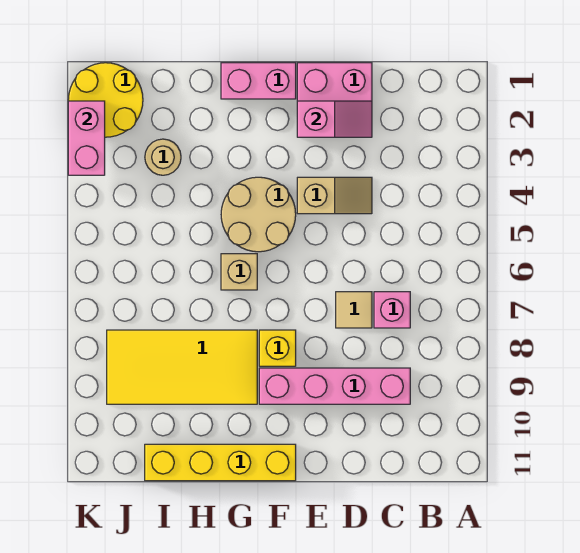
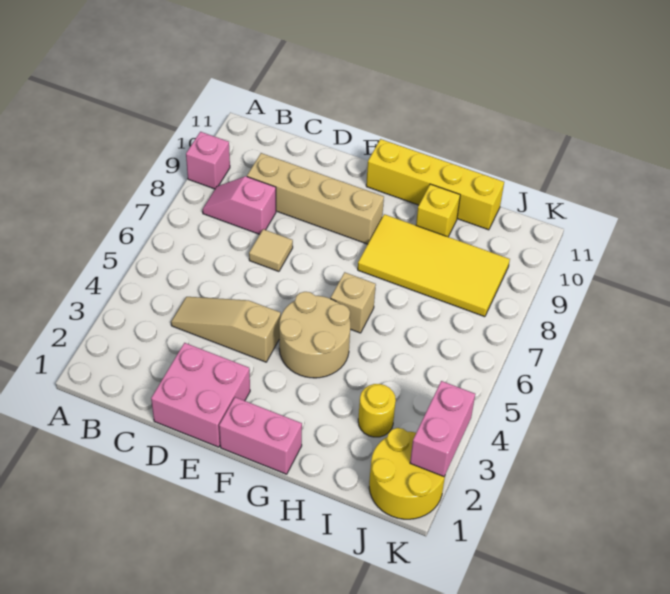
pink brick C7 level 1 -> pink brick A9 level 1
pink brick C9:F9 level 1 -> tan brick C9:F9 level 1
pink slope D2:E2 level 2 top E -> pink slope B8:C8 level 1 top C
tan slope D4:E4 level 1 top E -> tan slope C4:E4 level 1 top E
yellow brick F8 level 1 -> yellow brick H10 level 1
tan round brick I3 level 1 -> yellow round brick I3 level 1

